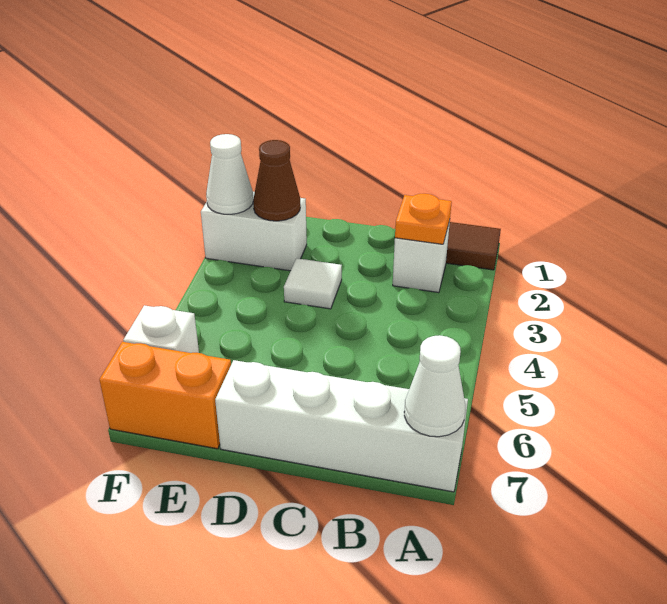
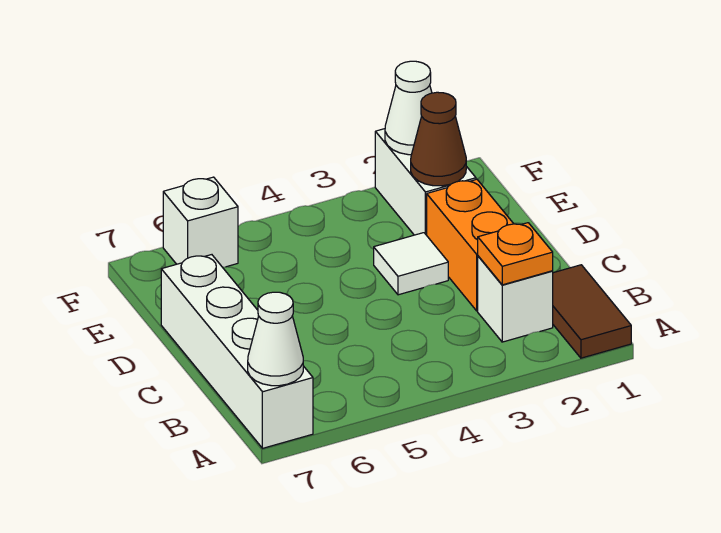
orange brick E7:F7 level 1 -> orange brick C2:D2 level 1

